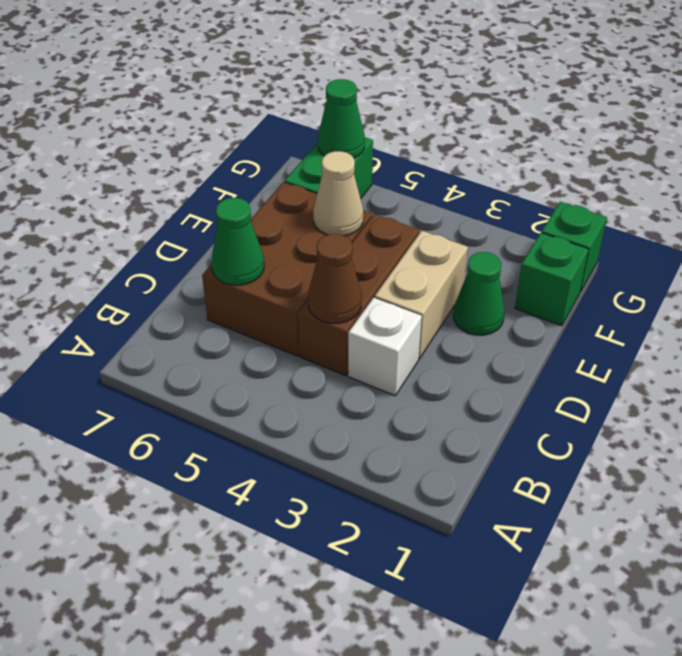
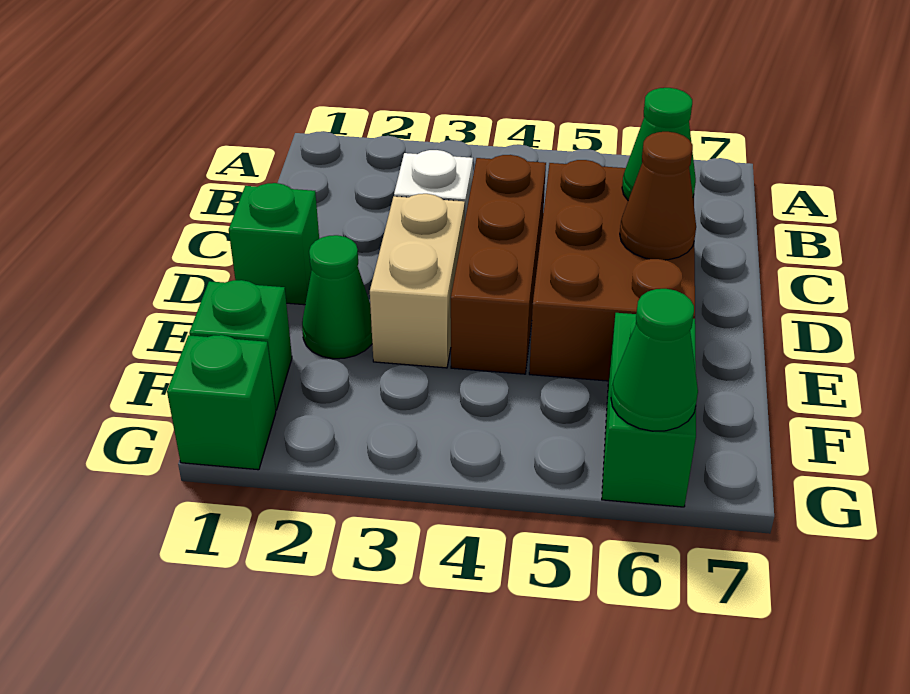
brown cone C4 level 2 -> brown cone D6 level 2
none -> green brick D1 level 1
tan cone E5 level 2 -> none

